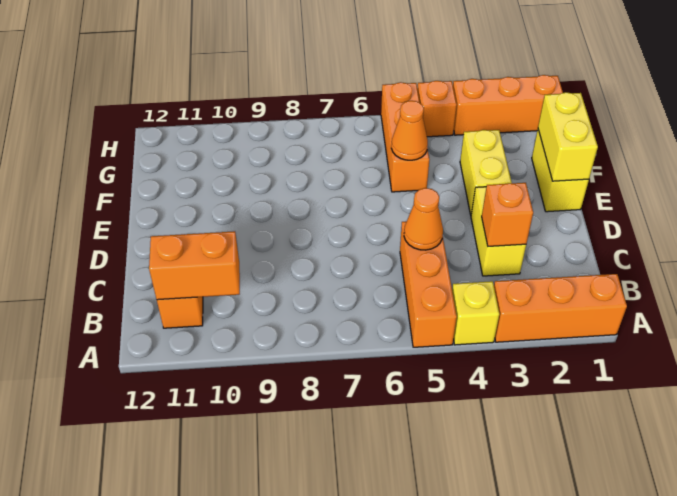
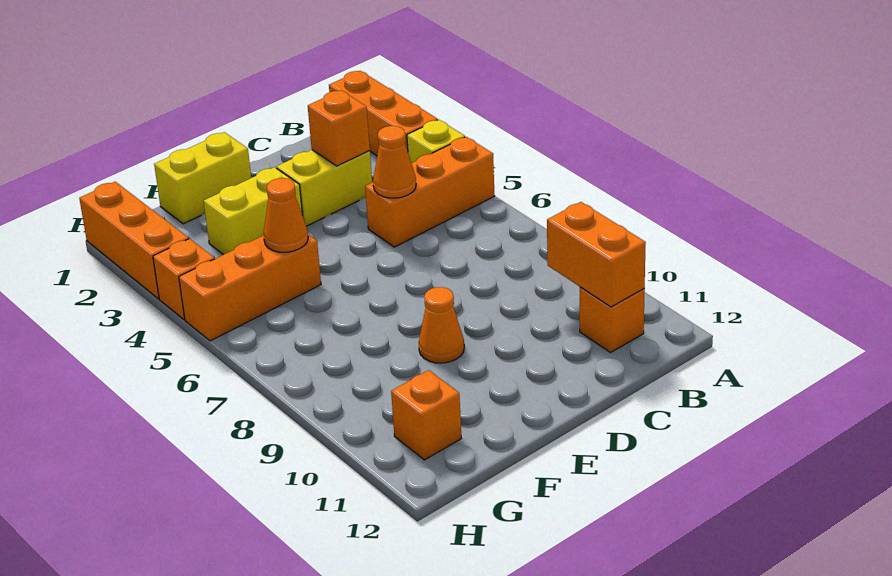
yellow brick E1:F1 level 2 -> none
none -> orange cone E9 level 1
none -> orange brick G11 level 1

